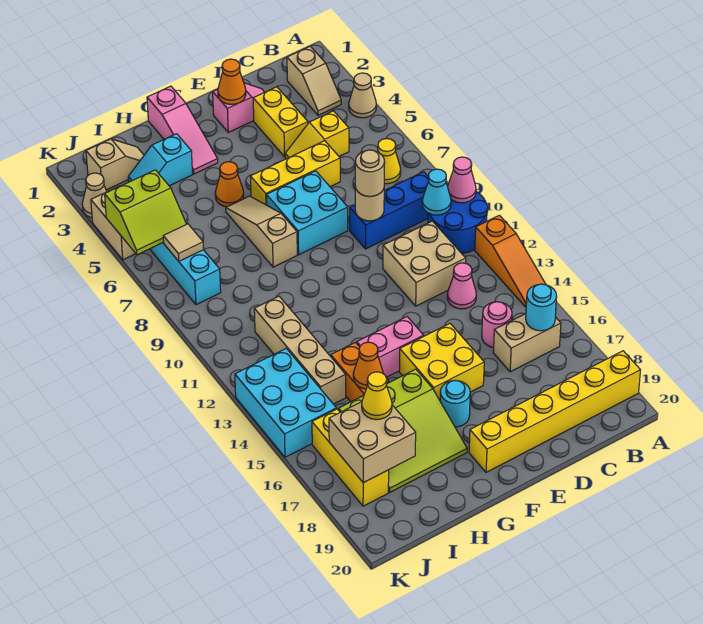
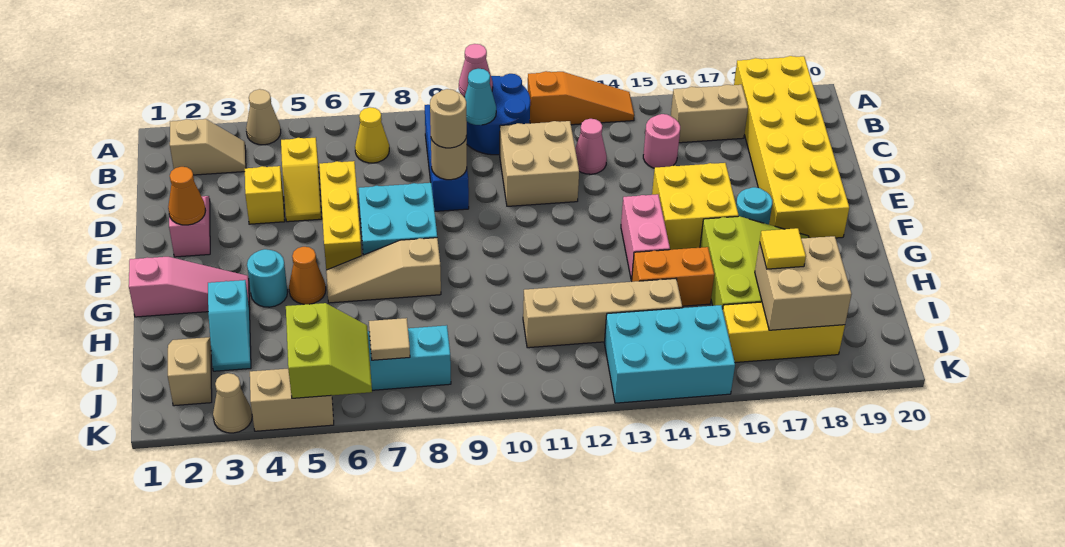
yellow brick A19:F19 level 1 -> yellow brick A18:F19 level 1
tan brick B16:C16 level 1 -> tan brick B16:B17 level 1
cyan round brick B16 level 2 -> cyan round brick G4 level 1
yellow brick D3:D4 level 1 -> yellow brick D4 level 1
orange cone H15 level 2 -> none
yellow cone I17 level 3 -> yellow tile I17 level 3

